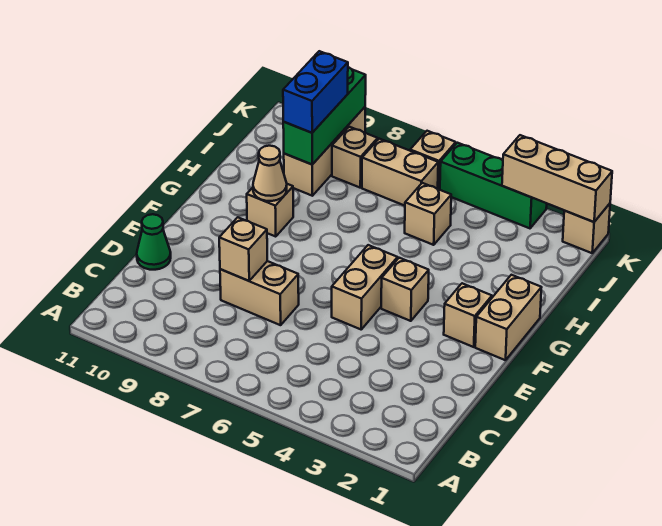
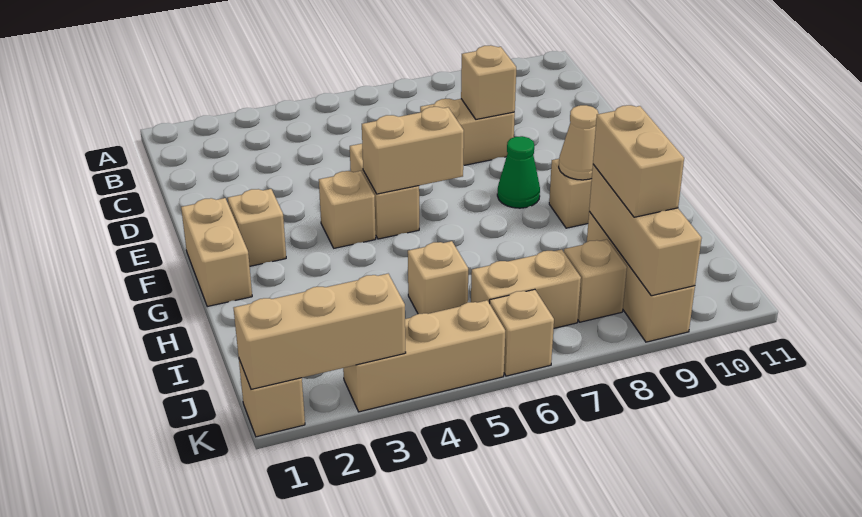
green cone D11 level 1 -> green cone F8 level 1
none -> tan brick F5:F6 level 2
green brick I9:K9 level 2 -> tan brick I9:K9 level 2
blue brick I9:J9 level 3 -> tan brick I9:J9 level 3
green brick K3:K5 level 1 -> tan brick K3:K5 level 1

